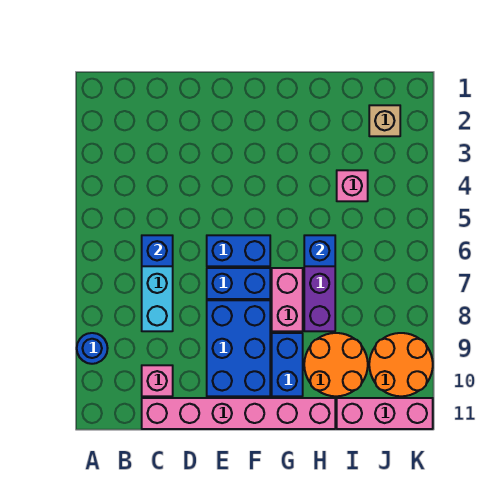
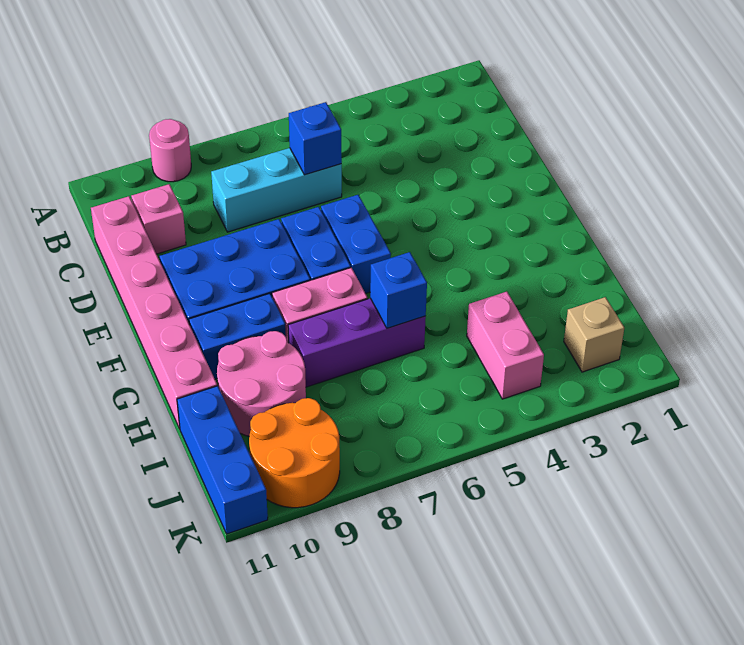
blue round brick A9 level 1 -> pink round brick A9 level 1
orange round brick H9:I10 level 1 -> pink round brick H9:I10 level 1
pink brick I4 level 1 -> pink brick I4:J4 level 1
pink brick I11:K11 level 1 -> blue brick I11:K11 level 1

